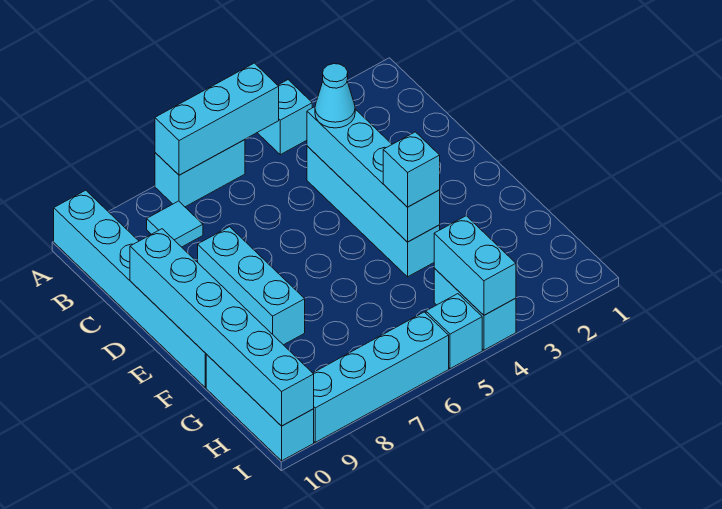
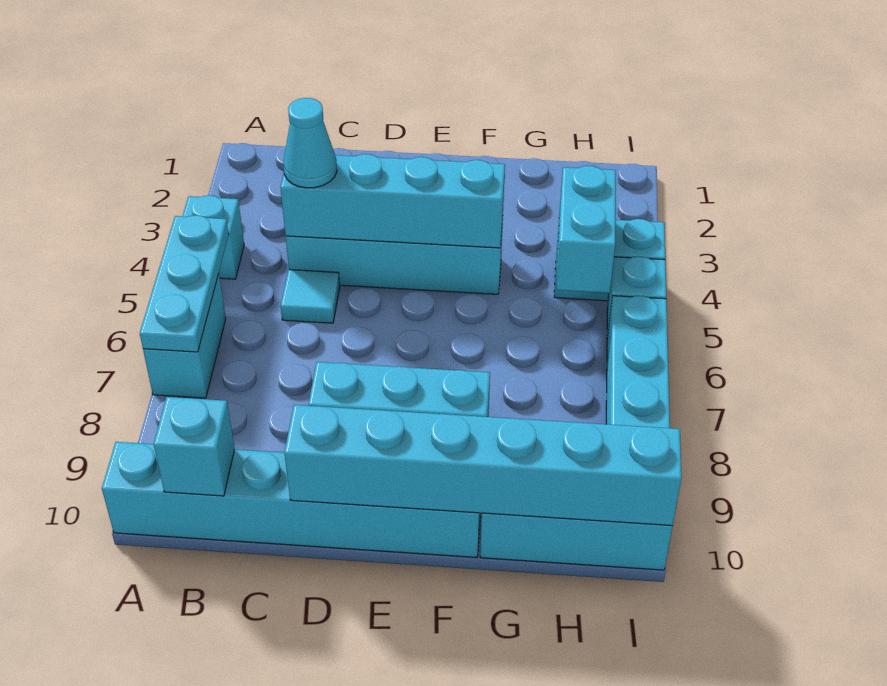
cyan brick A5:A7 level 2 -> cyan plate A5:A7 level 2
cyan tile B8 level 1 -> cyan tile C5 level 1
cyan brick F4 level 3 -> cyan brick B10 level 2
cyan brick H4:I4 level 2 -> cyan brick H4:H5 level 2

